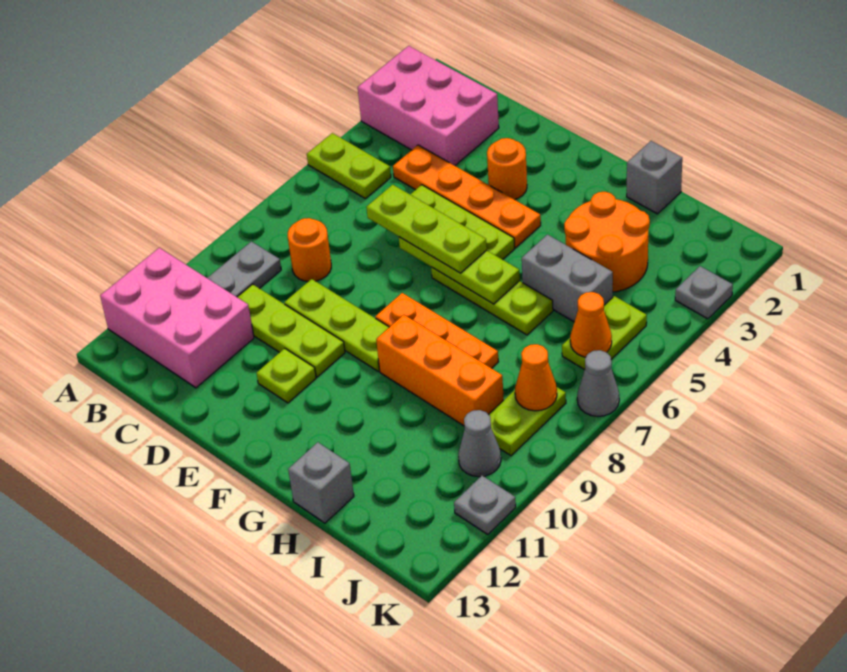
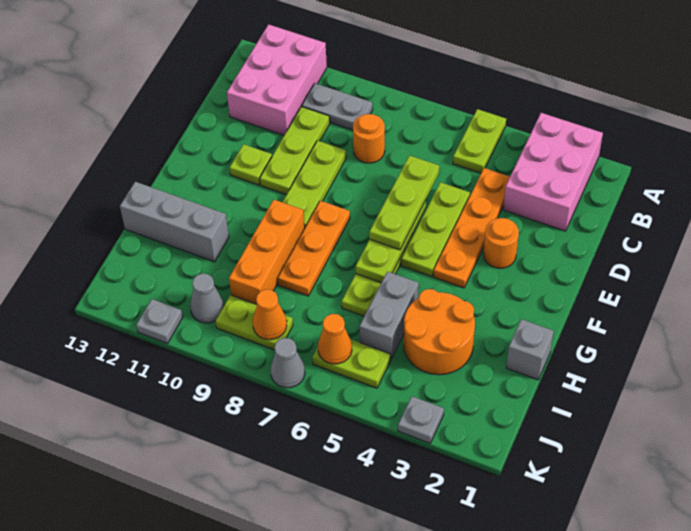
grey brick H13 level 1 -> grey brick H11:H13 level 1

